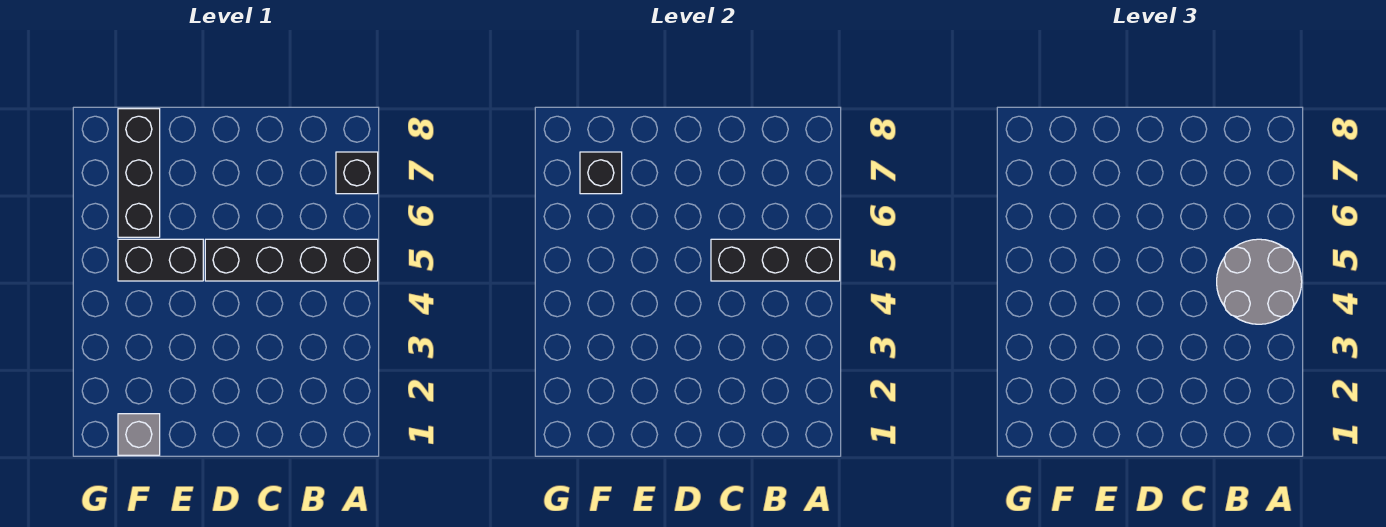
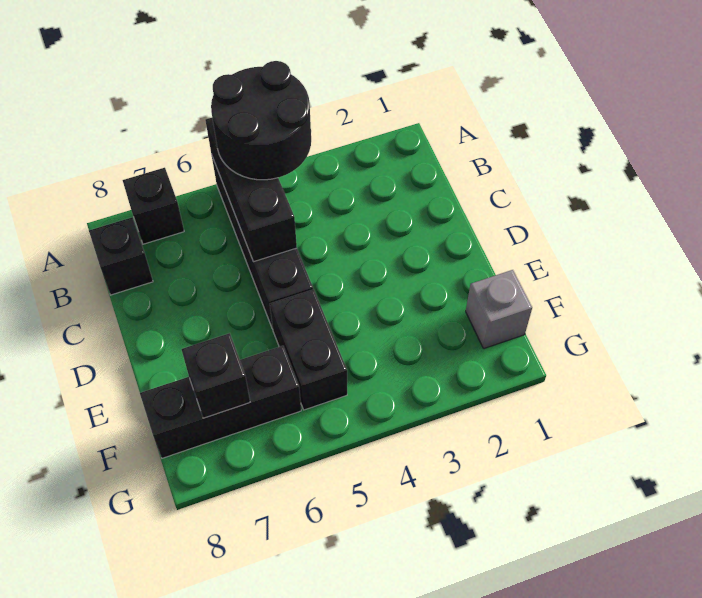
grey round brick A4:B5 level 3 -> black round brick A4:B5 level 3
none -> black brick B8 level 1

